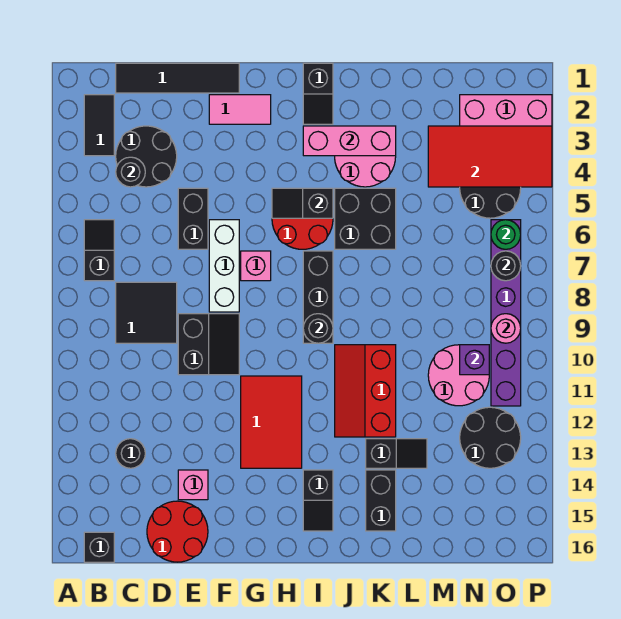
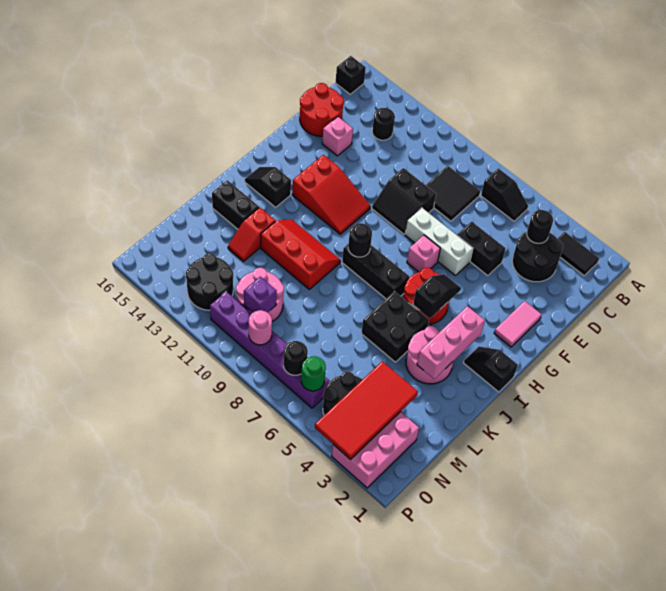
black tile C1:F1 level 1 -> none
red tile G11:H13 level 1 -> red slope G11:H13 level 1 top 13
black slope K13:L13 level 1 top K -> red slope K13:L13 level 1 top K

